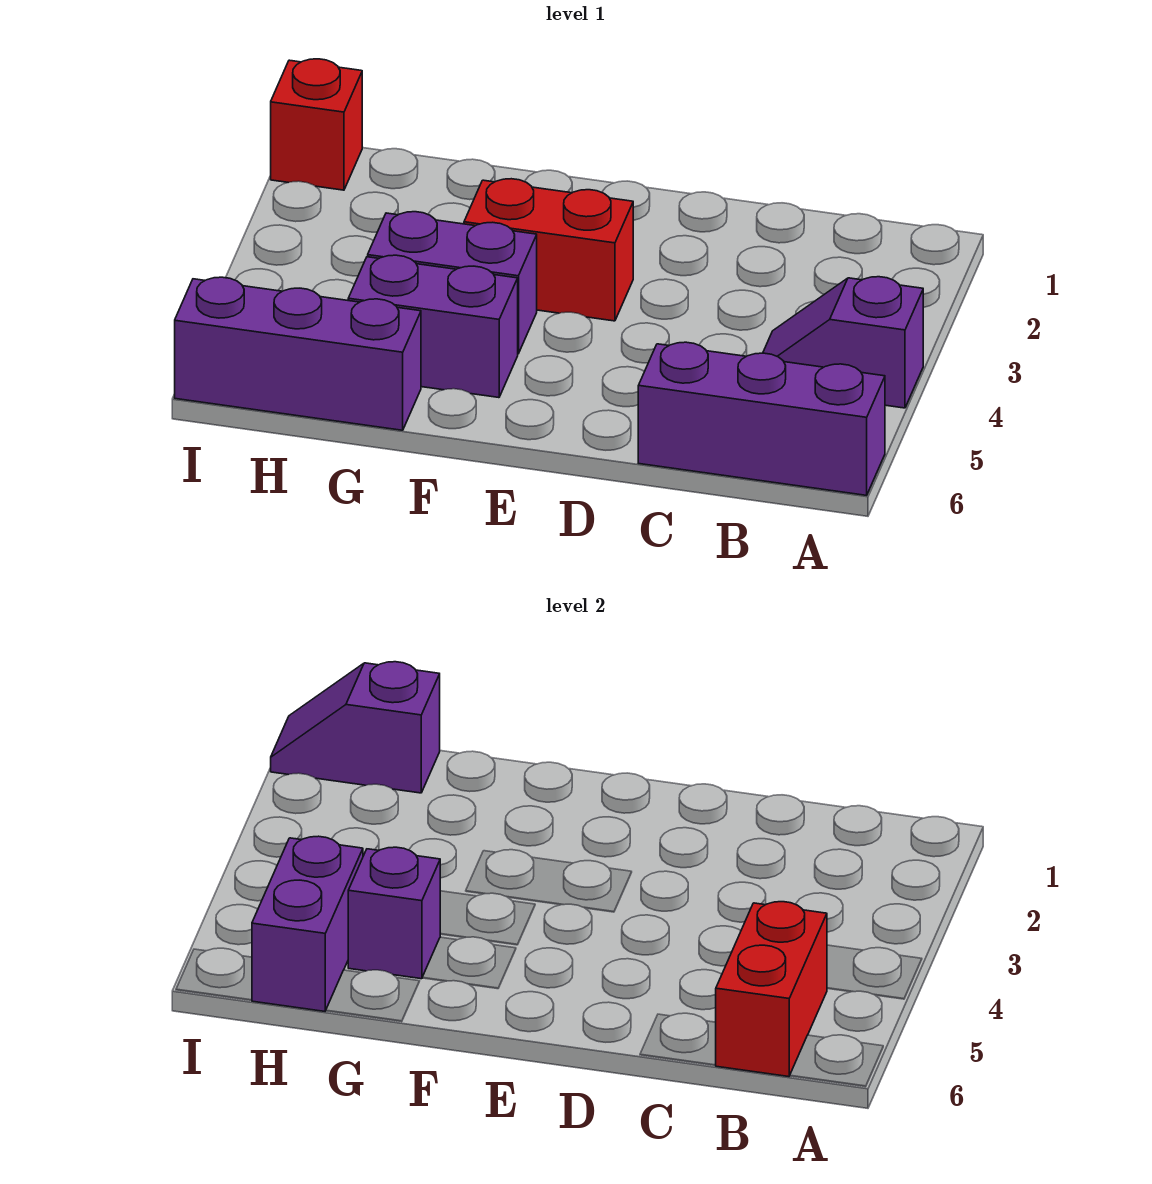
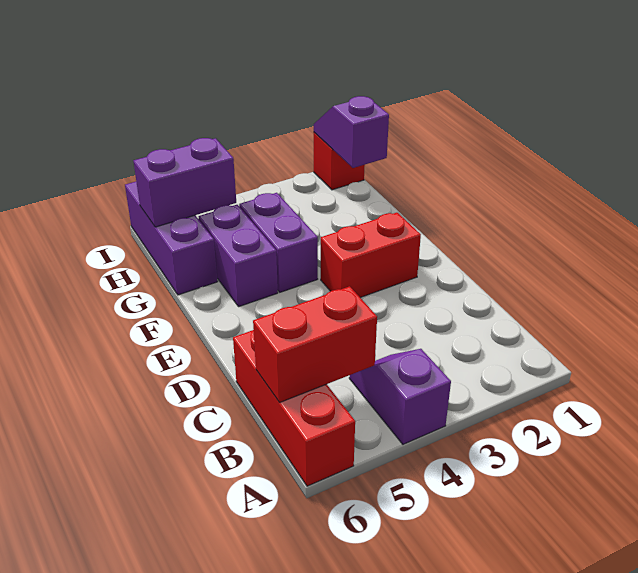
purple brick A6:C6 level 1 -> red brick A6:C6 level 1
red brick E3:F3 level 1 -> red brick E2:E3 level 1
purple brick G5 level 2 -> none

